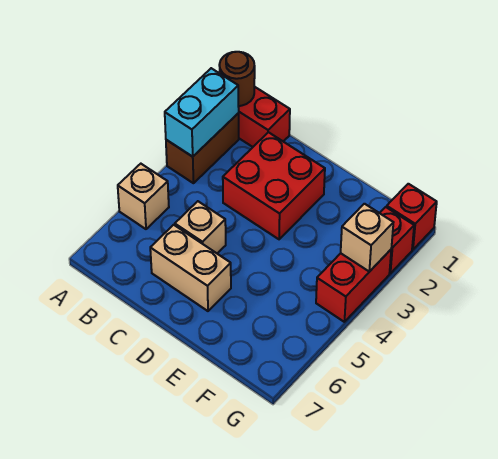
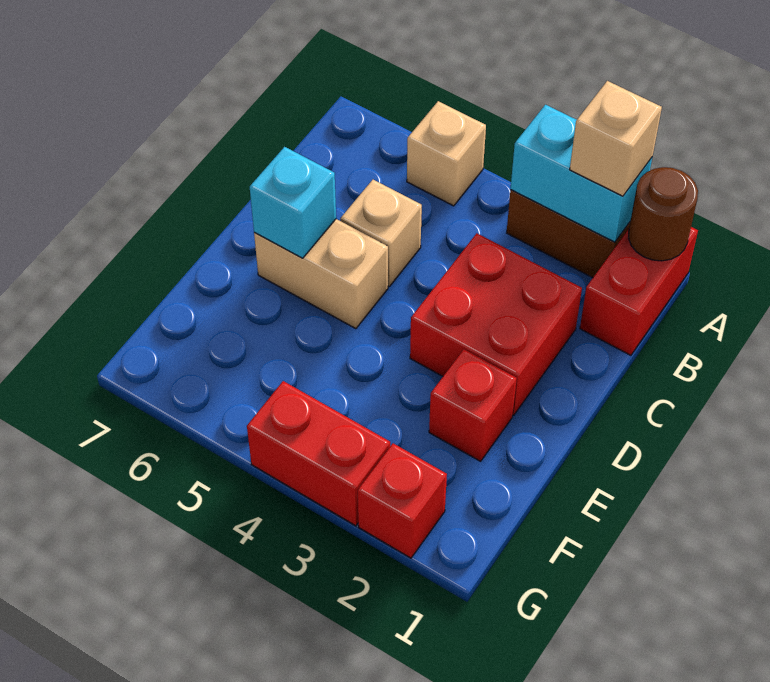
tan brick C6:D6 level 1 -> tan brick D5:D6 level 1
none -> cyan brick D6 level 2
red brick G1 level 1 -> red brick E2 level 1
tan brick G3 level 2 -> tan brick A2 level 3

